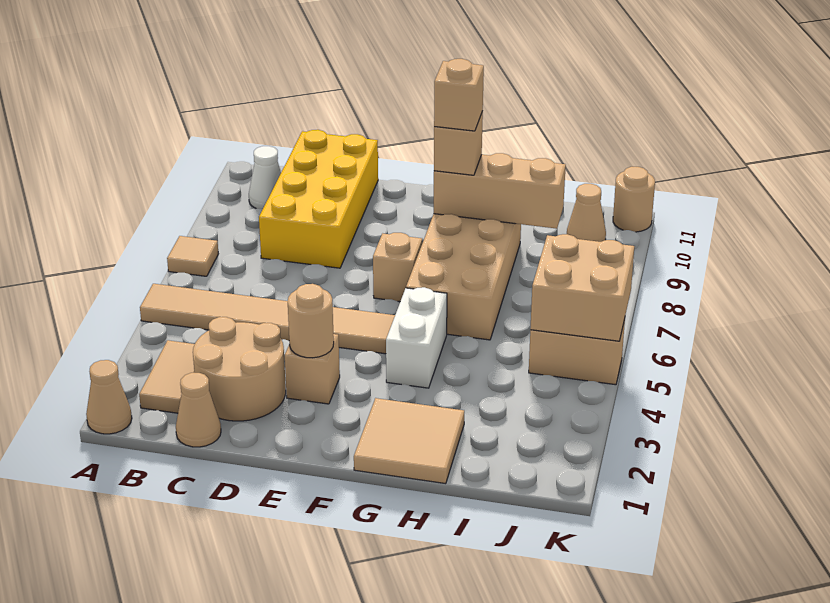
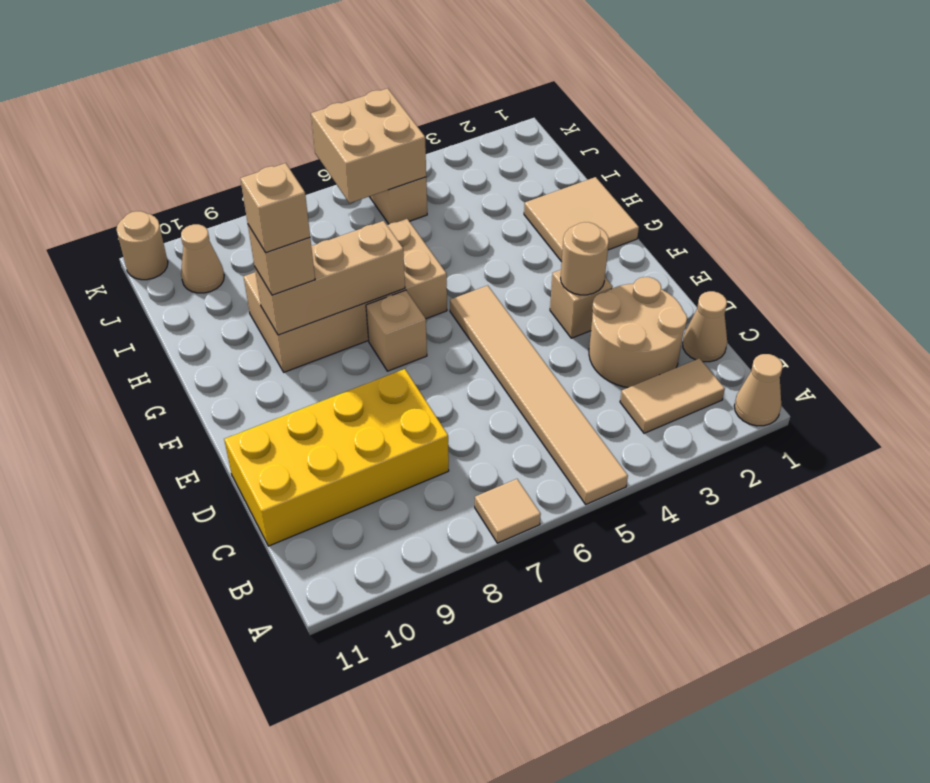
white cone B10 level 1 -> none
white brick G4:G5 level 1 -> none
tan brick G9:I9 level 2 -> tan brick G7:G9 level 2

